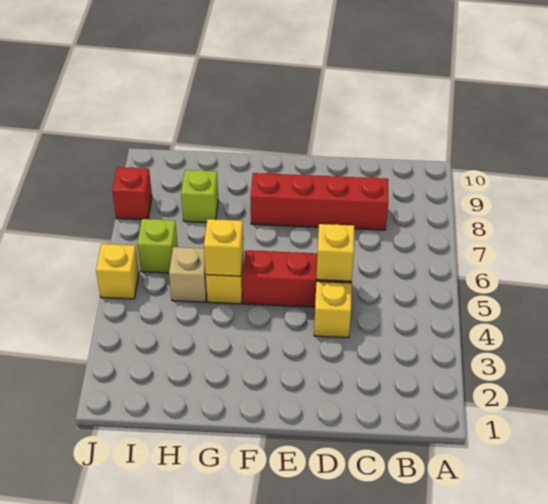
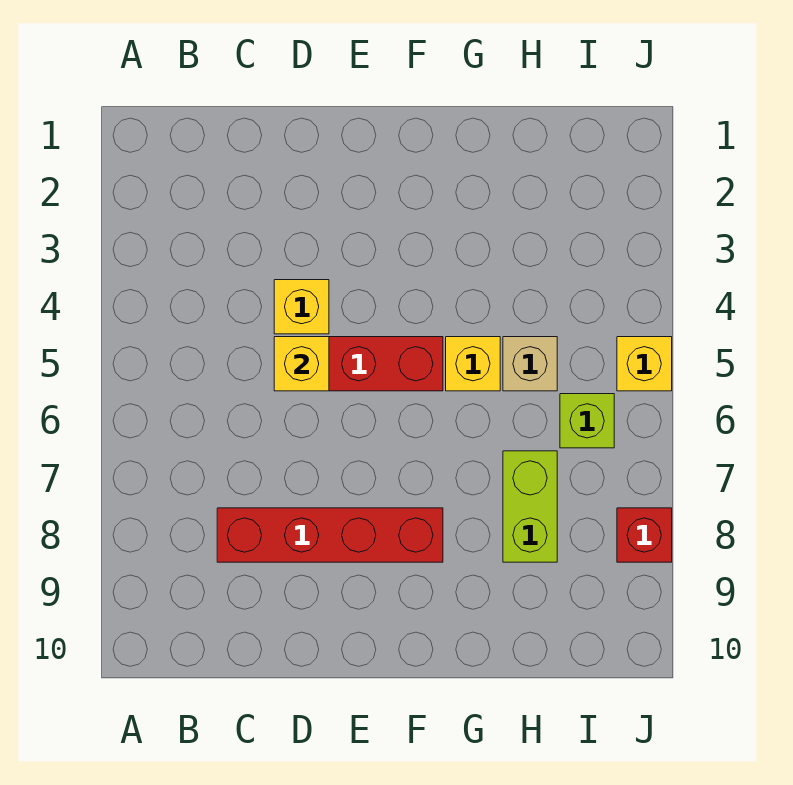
yellow brick G5 level 2 -> none
lime brick H8 level 1 -> lime brick H7:H8 level 1

